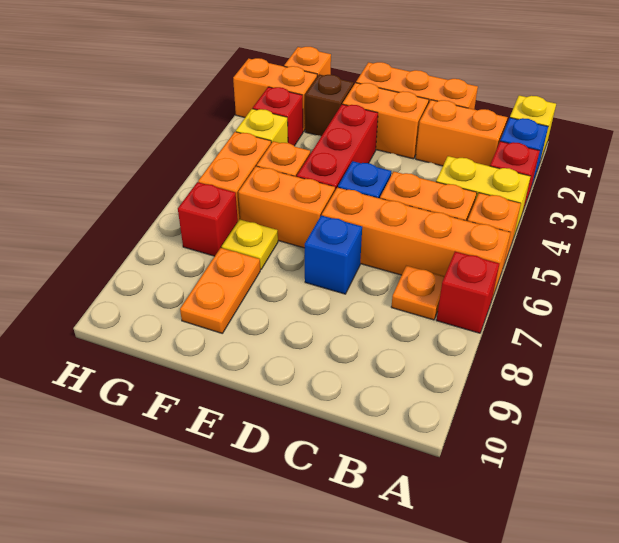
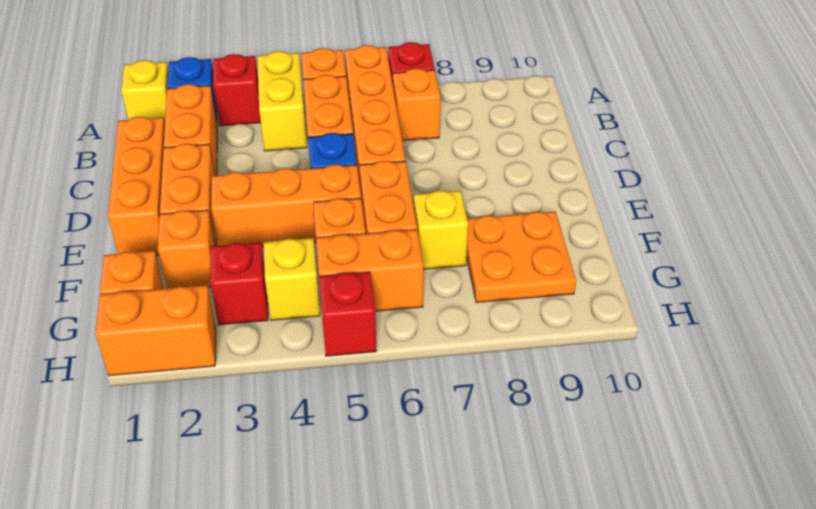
orange plate B7 level 1 -> orange brick B7 level 1
blue brick D7 level 1 -> none
red brick E3:E5 level 1 -> orange brick E3:E5 level 1
brown brick F2 level 1 -> orange brick F2 level 1
yellow plate F7 level 1 -> yellow brick F7 level 1
orange plate F8:F9 level 1 -> orange plate F8:G9 level 1
orange brick G2:H2 level 1 -> orange brick H1:H2 level 1
red brick G7 level 1 -> red brick H5 level 1

